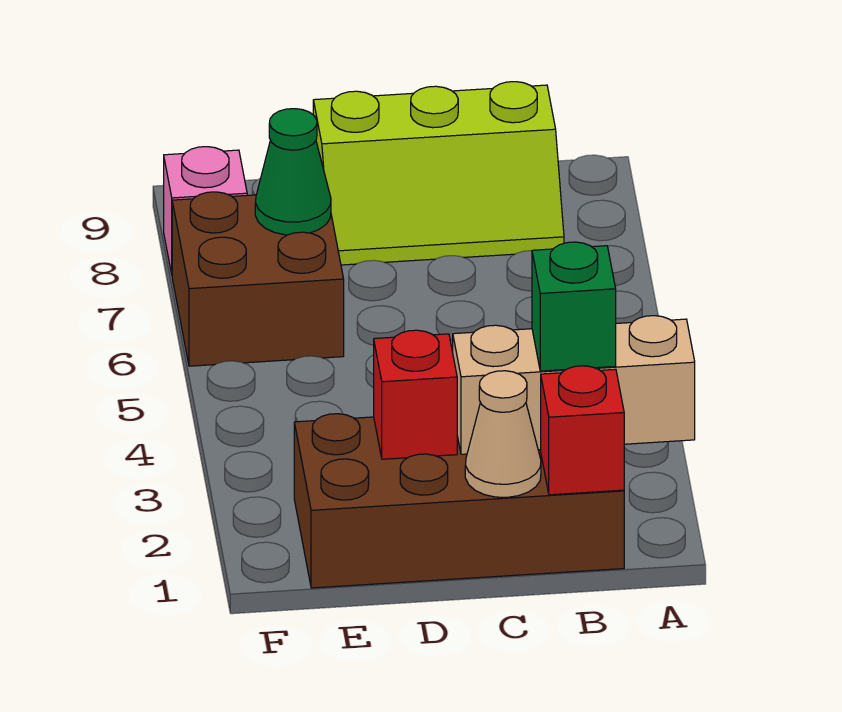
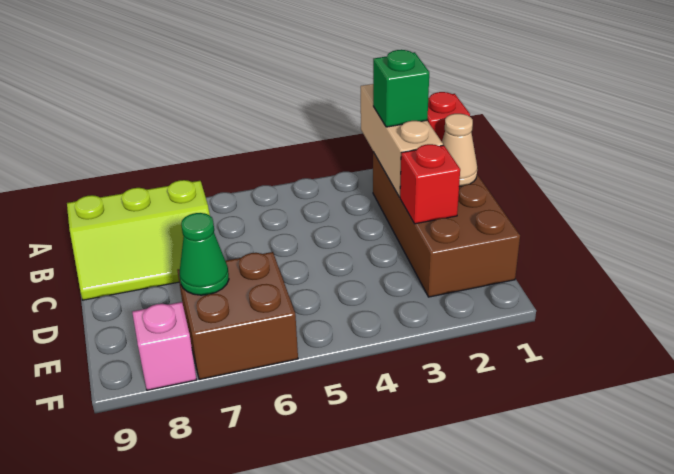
lime slope B8:D9 level 1 top 9 -> lime slope B7:C9 level 1 top B

